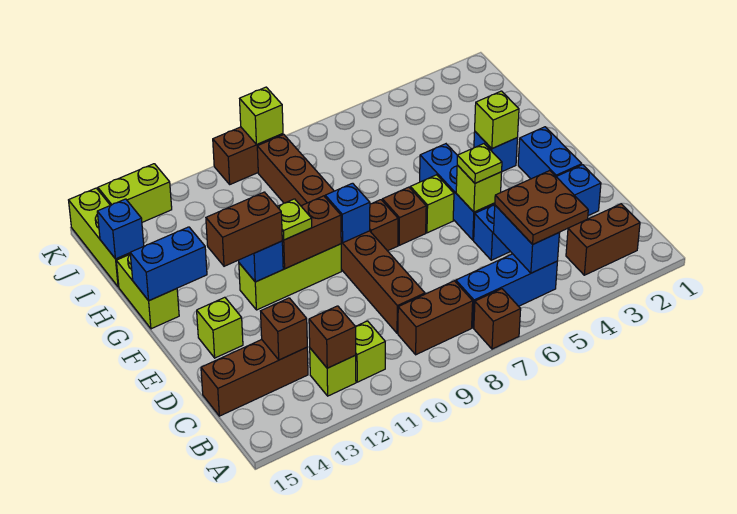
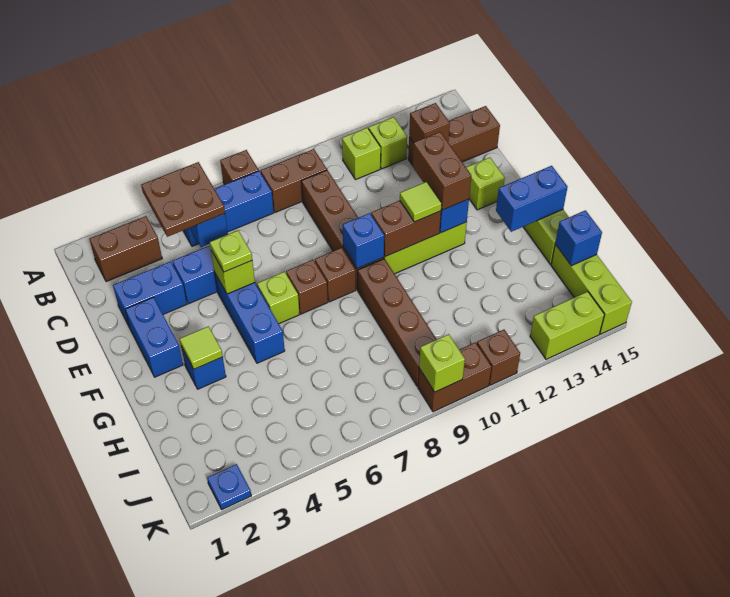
brown brick B12 level 2 -> brown brick K11 level 1
lime plate F11 level 3 -> lime tile F11 level 3
brown brick F12:F13 level 3 -> brown brick E12:F12 level 3
lime brick G3 level 2 -> lime tile G3 level 2
none -> blue plate K2 level 1

